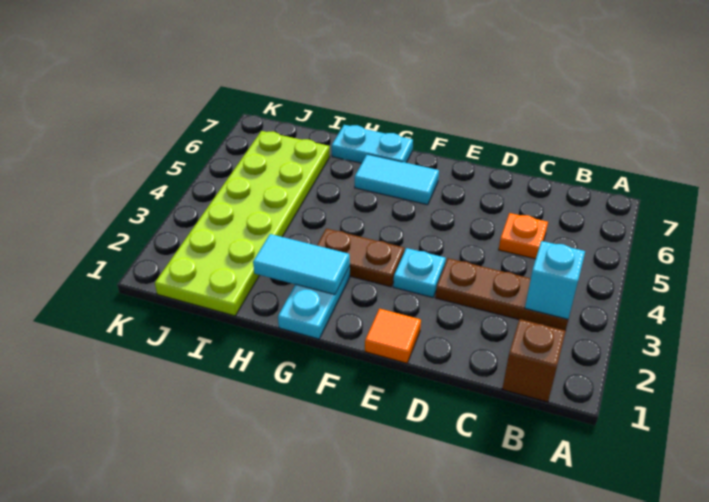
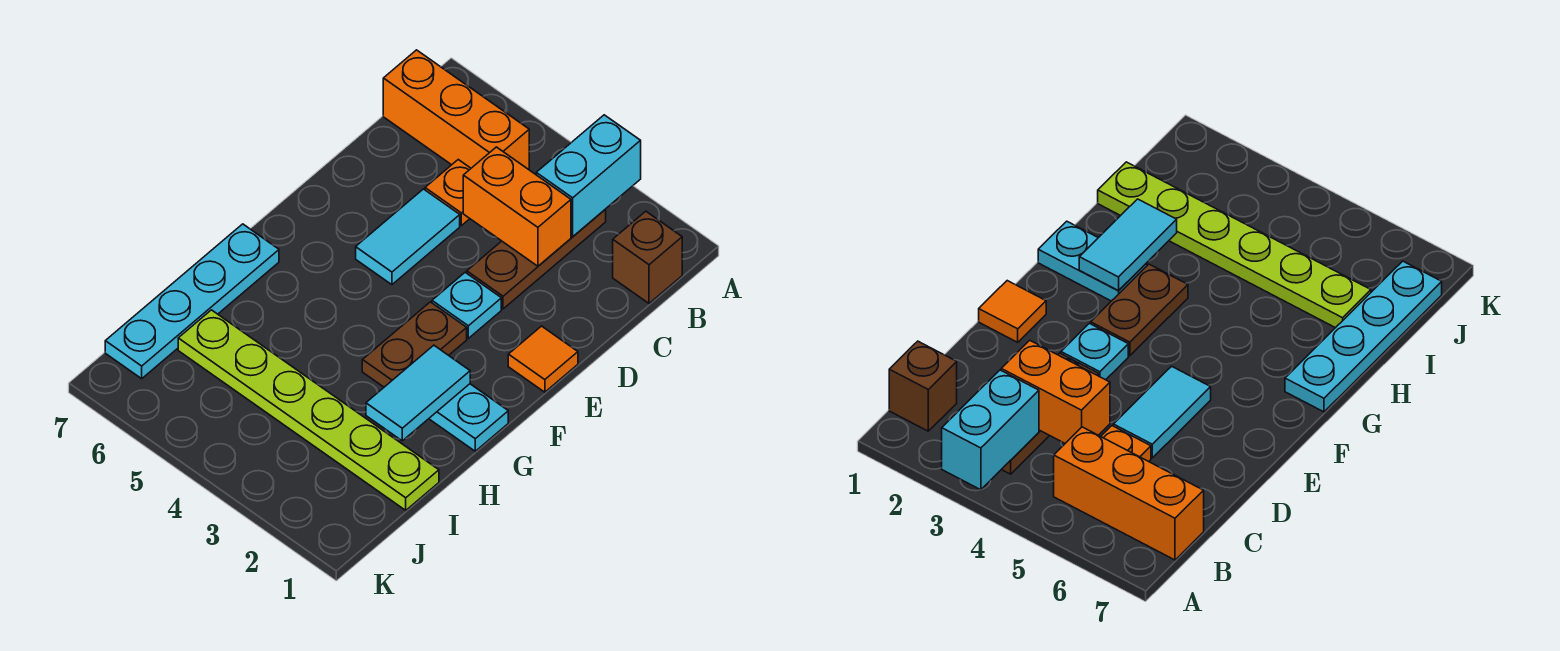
cyan brick B3 level 2 -> cyan brick A3:B3 level 2
none -> orange brick B5:B7 level 1
none -> orange brick C3:C4 level 2
cyan tile F6:G6 level 1 -> cyan tile D5:E5 level 1
cyan plate G7:H7 level 1 -> cyan plate G7:J7 level 1
lime plate I1:J6 level 1 -> lime plate I1:I6 level 1

